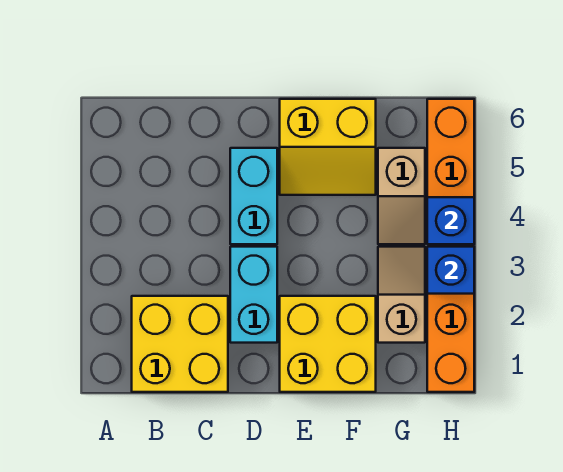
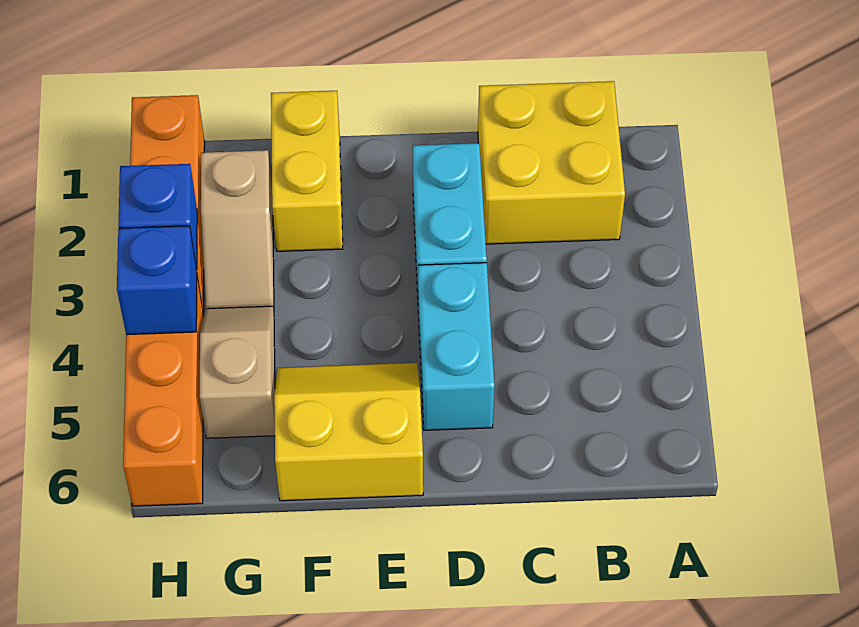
yellow brick E1:F2 level 1 -> yellow brick F1:F2 level 1

